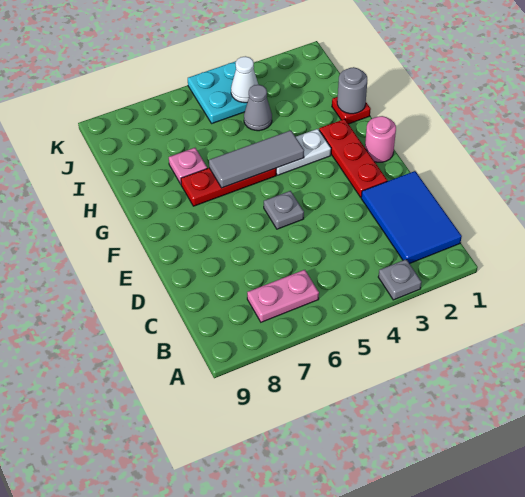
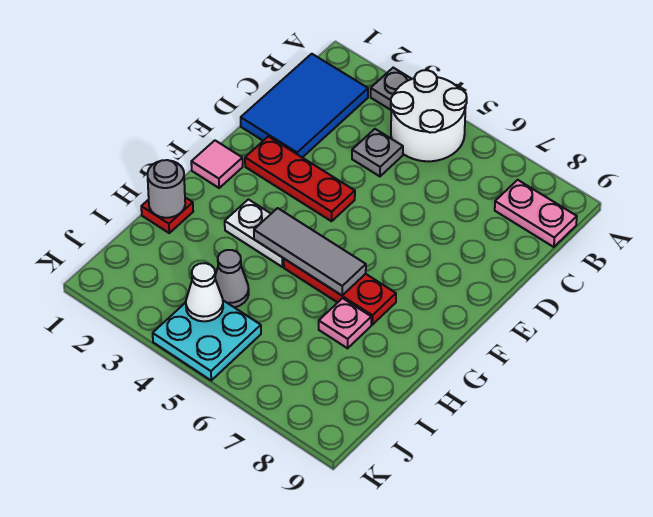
none -> white round brick A4:B5 level 1
pink plate B6:B7 level 1 -> pink plate B8:B9 level 1
red plate E2:G2 level 1 -> red plate E2:E4 level 1
grey plate E5 level 1 -> grey plate C4 level 1
pink round brick F1 level 1 -> pink tile F1 level 1

